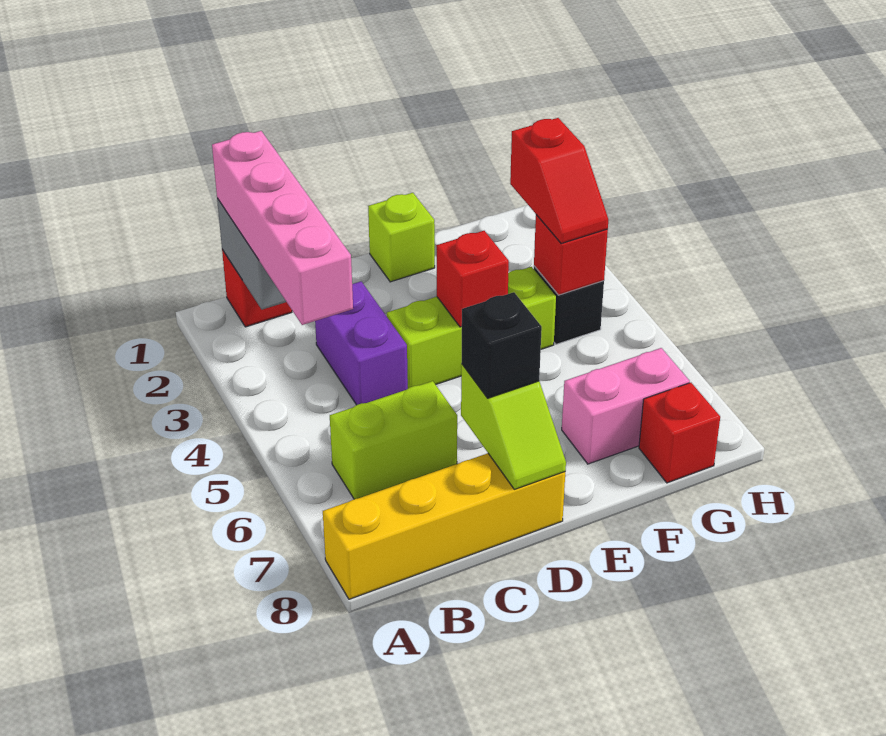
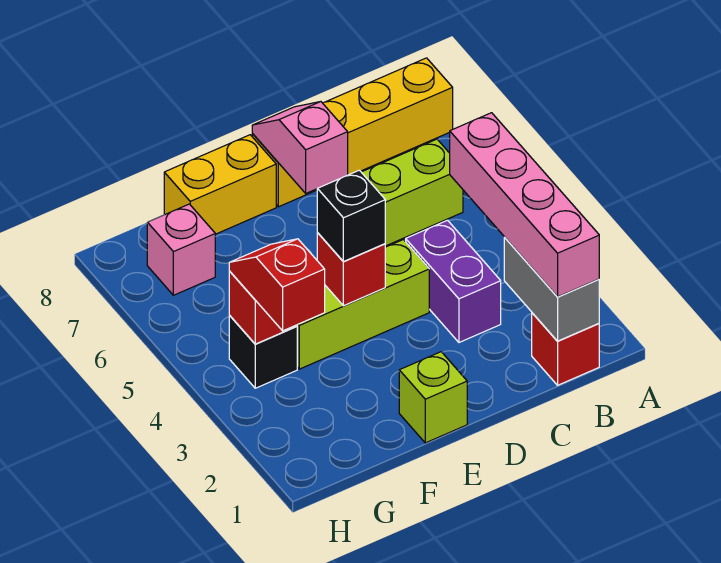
lime slope D7:D8 level 2 top 7 -> pink slope D7:D8 level 2 top 7
black brick D7 level 3 -> black brick E4 level 3
none -> yellow brick E8:F8 level 1
pink brick F7:G7 level 1 -> pink brick G7 level 1
red brick G8 level 1 -> none

